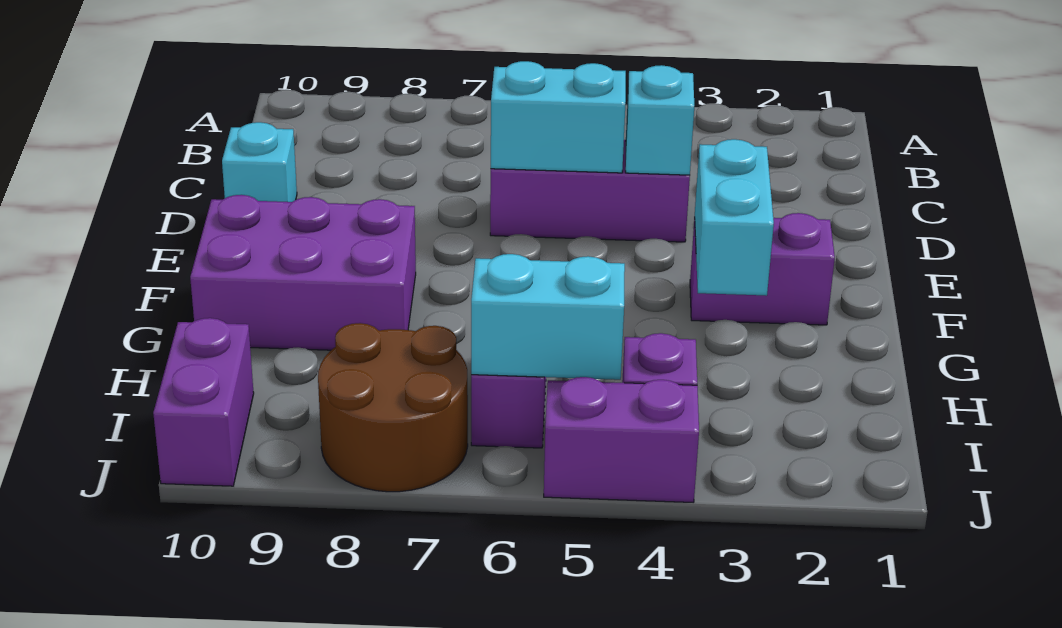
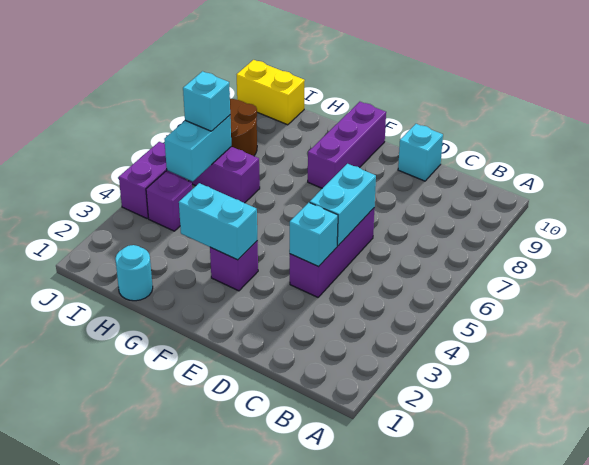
purple brick F2:F3 level 1 -> purple brick F3 level 1
purple brick F8:G10 level 1 -> purple brick F8:F10 level 1
none -> cyan round brick H1 level 1
none -> cyan brick I6 level 3
purple brick I10:J10 level 1 -> yellow brick I10:J10 level 1

